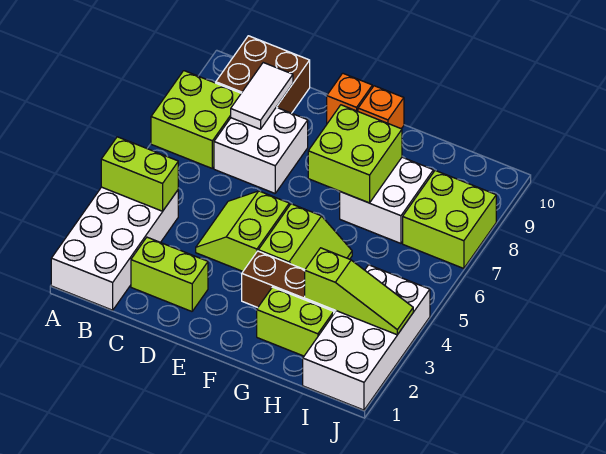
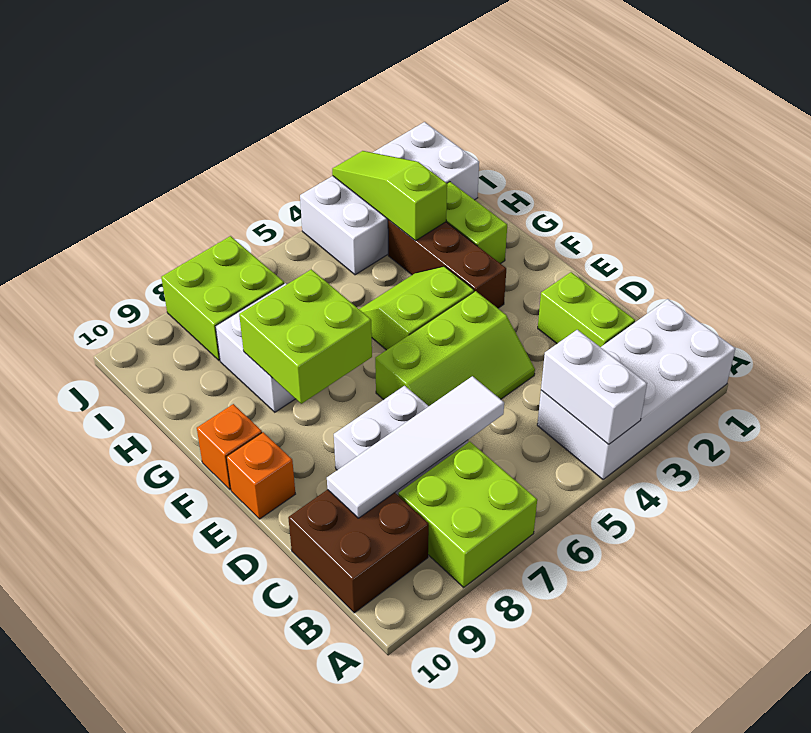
lime brick A4:B4 level 2 -> white brick A4:B4 level 2
white tile C8:C9 level 2 -> white tile C6:C9 level 2
lime slope D4:E5 level 1 top E -> lime slope D4:E6 level 1 top E

